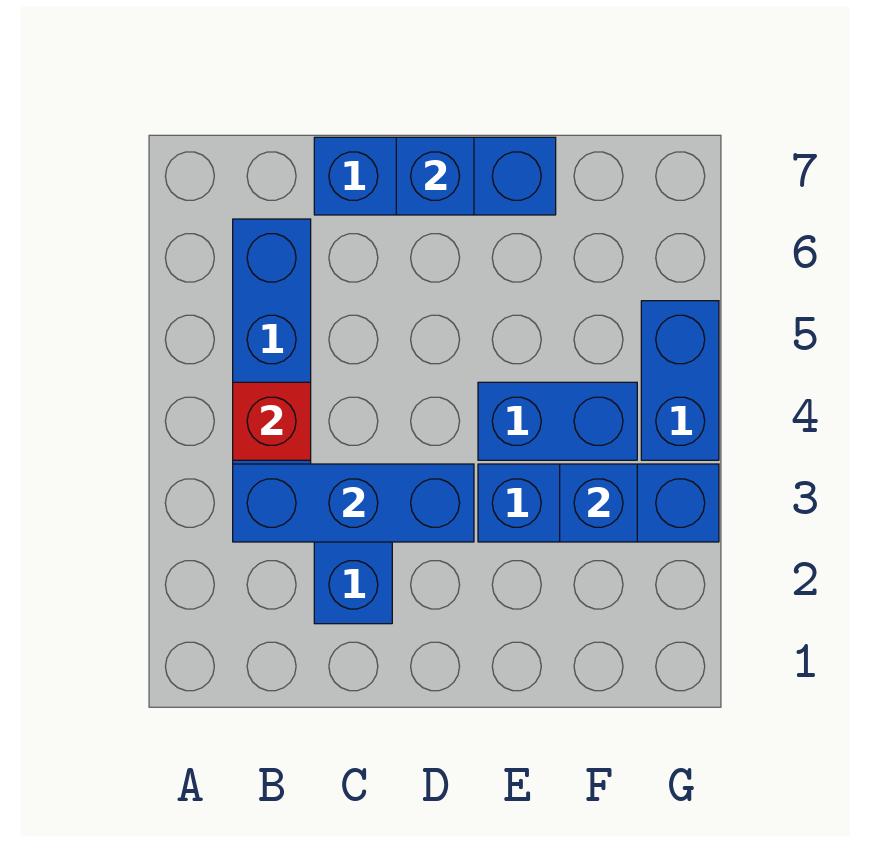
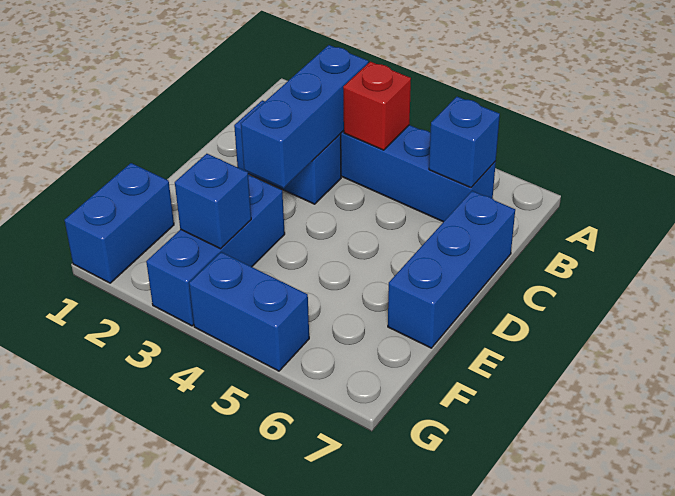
blue brick D7 level 2 -> blue brick B6 level 2
blue brick E4:F4 level 1 -> blue brick F1:G1 level 1

